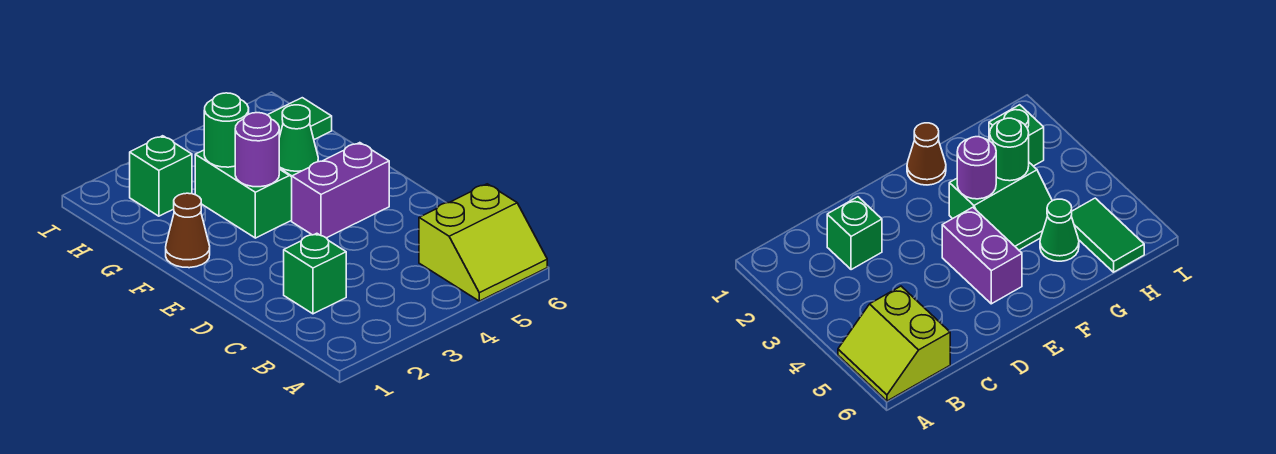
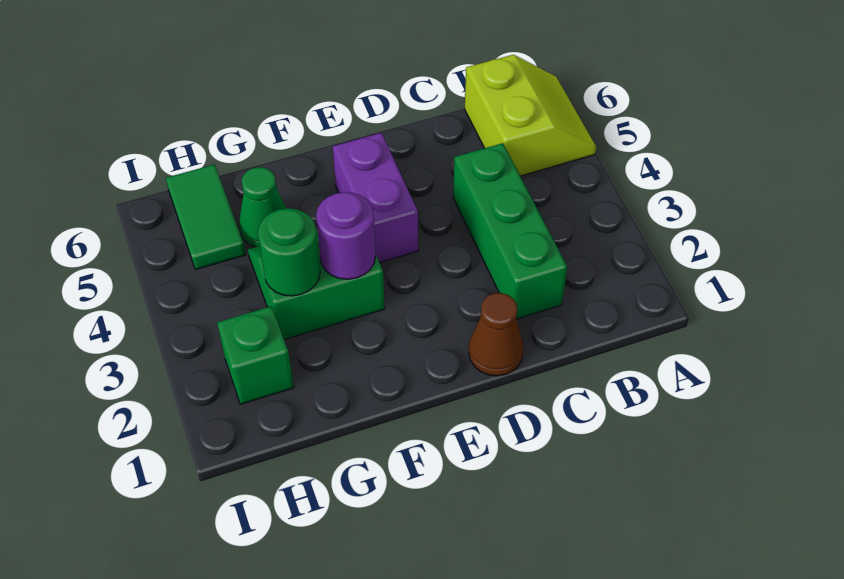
green brick C2 level 1 -> green brick C2:C4 level 1
brown cone F1 level 1 -> brown cone D1 level 1

